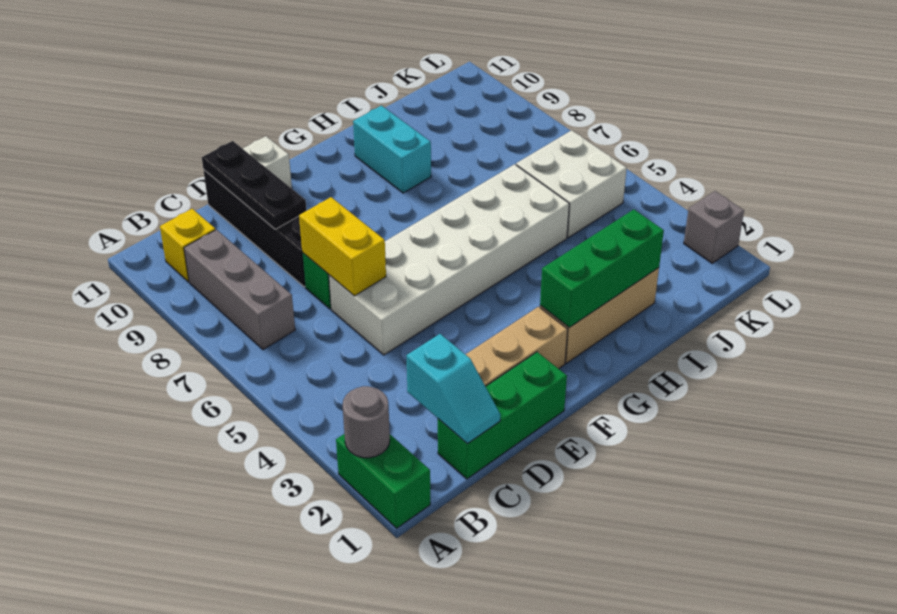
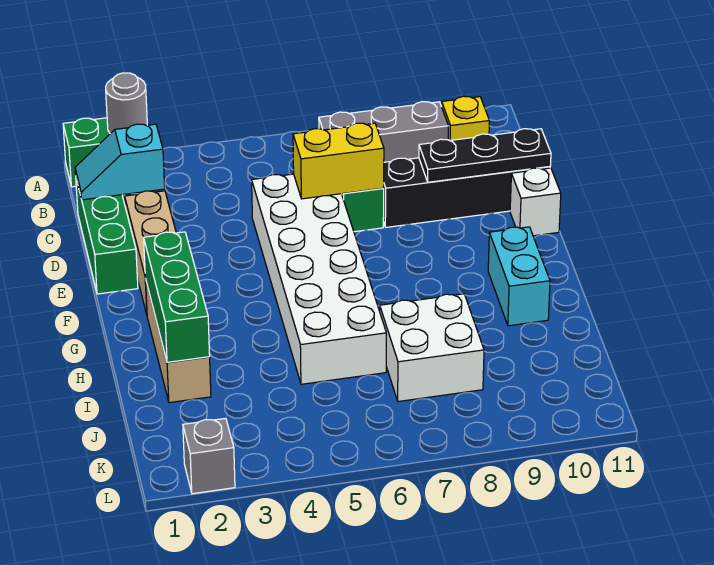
cyan brick H9:H10 level 1 -> cyan brick G10:H10 level 1
white brick J5:K6 level 1 -> white brick I7:J8 level 1

